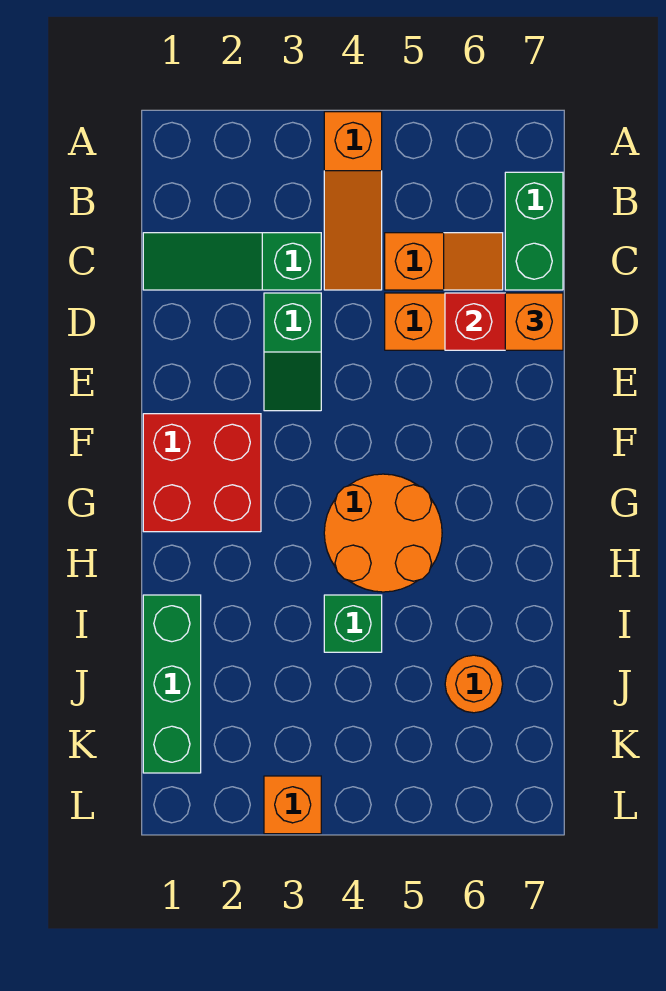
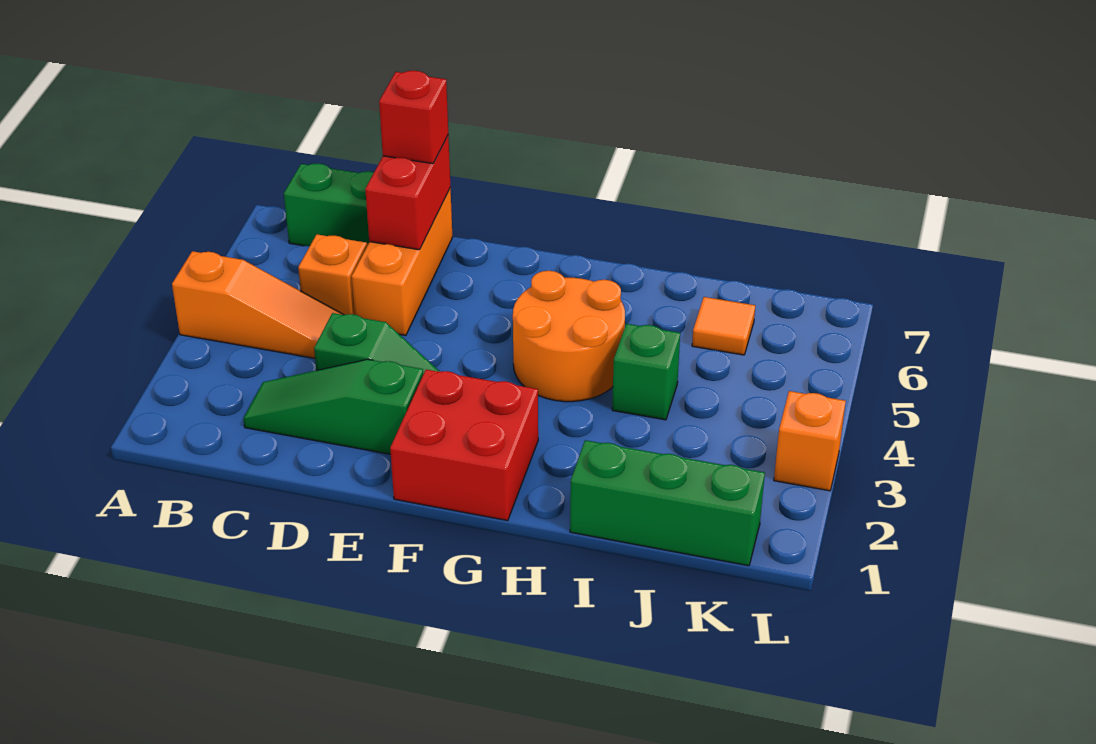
green slope C1:C3 level 1 top 3 -> green slope C2:E2 level 1 top E
orange brick D7 level 3 -> red brick D7 level 3
orange round brick J6 level 1 -> orange tile J6 level 1

